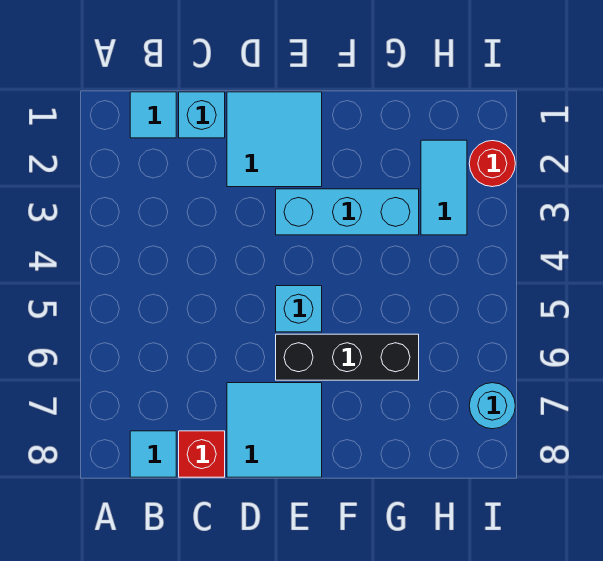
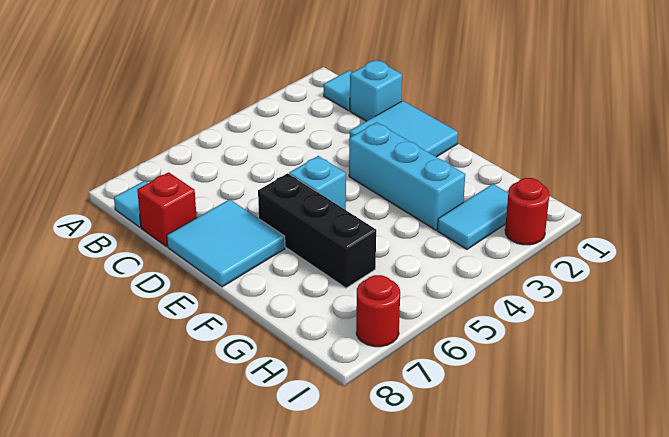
cyan round brick I7 level 1 -> red round brick I7 level 1

